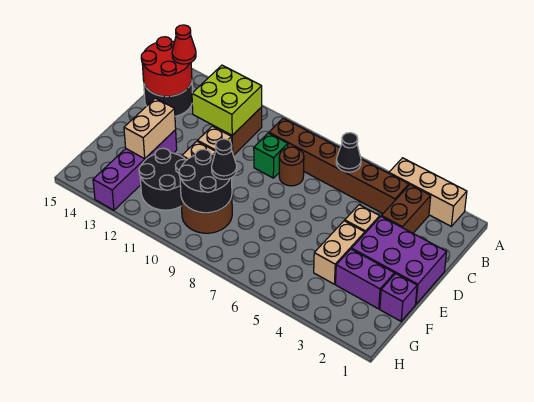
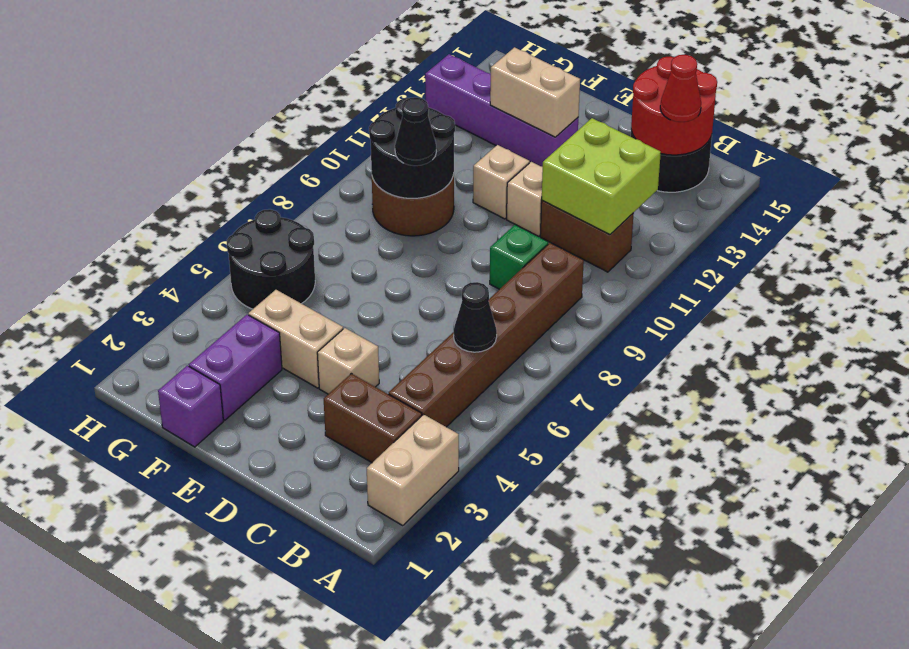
tan brick A2:A4 level 1 -> tan brick A2:A3 level 1
brown round brick C8 level 1 -> none
purple brick D1:E3 level 1 -> none
black round brick F11:G12 level 1 -> black round brick G5:H6 level 1

